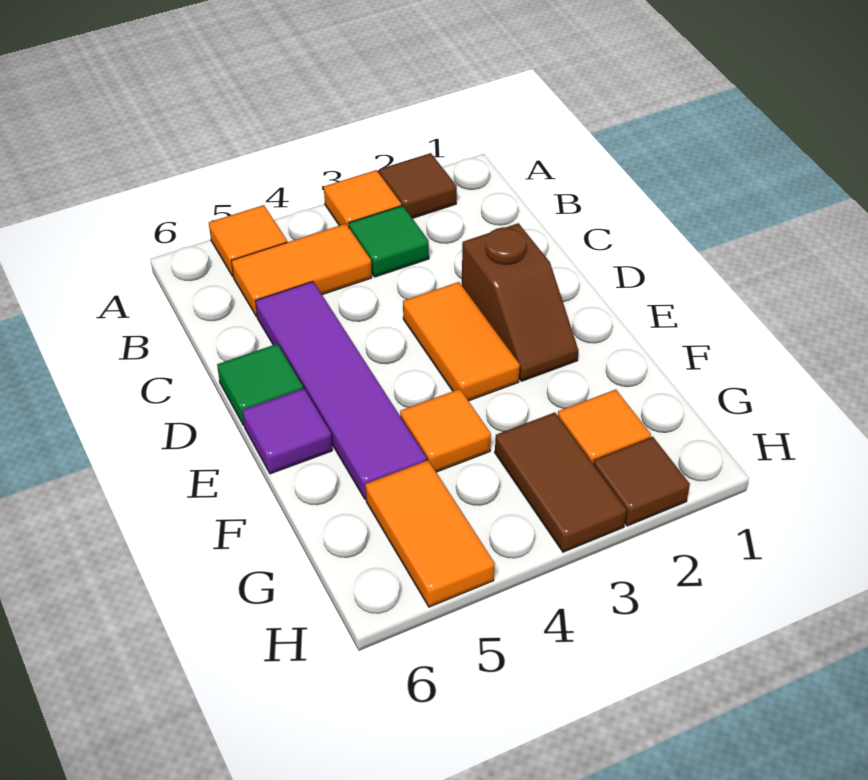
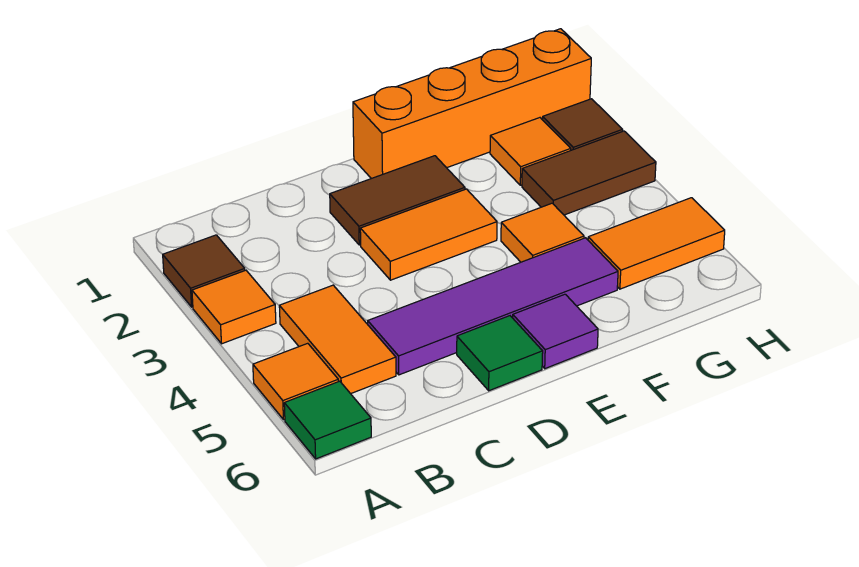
green tile B3 level 1 -> green tile A6 level 1
brown slope D2:E2 level 1 top D -> brown tile D2:E2 level 1
none -> orange brick E1:H1 level 1

